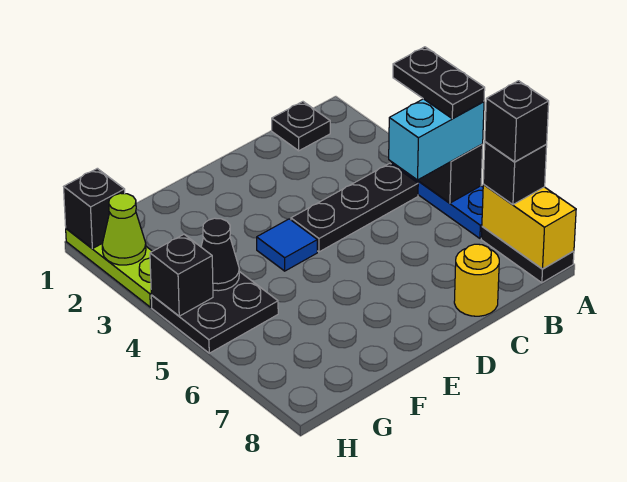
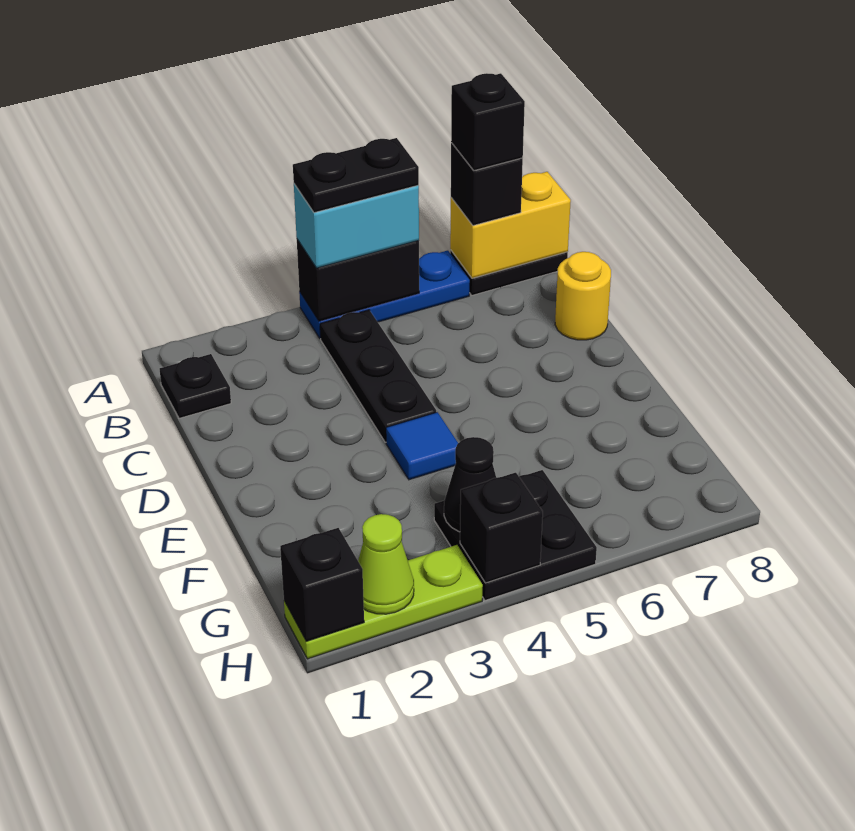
cyan brick A5:B5 level 3 -> cyan brick A4:A5 level 3

